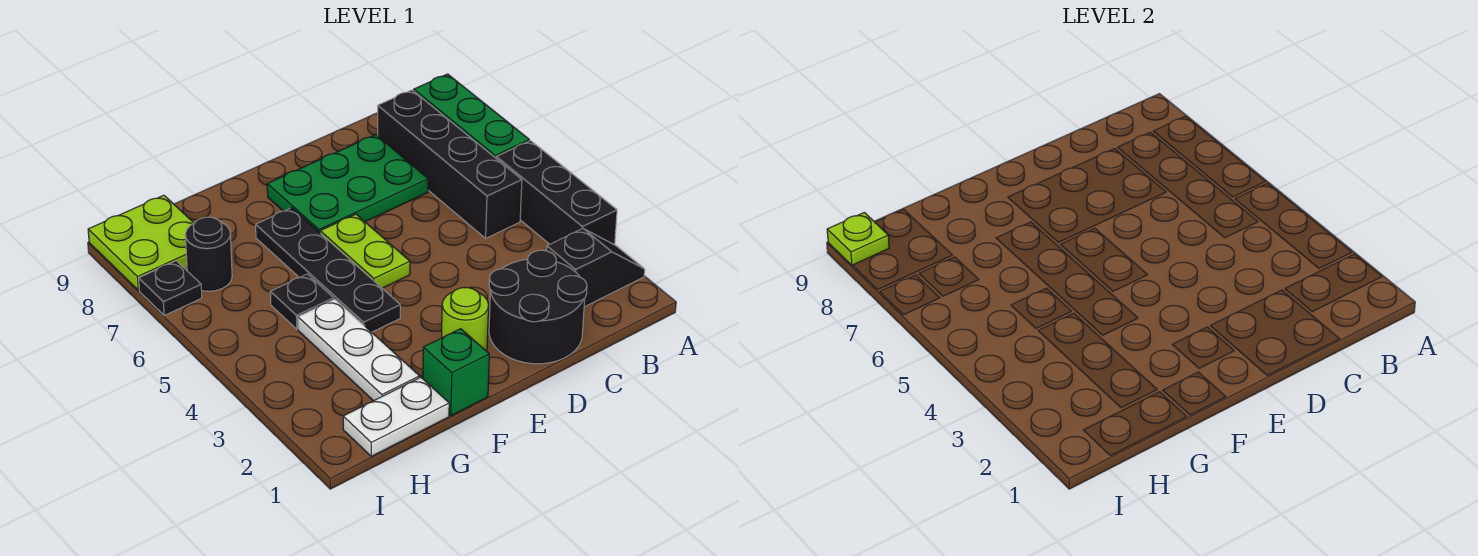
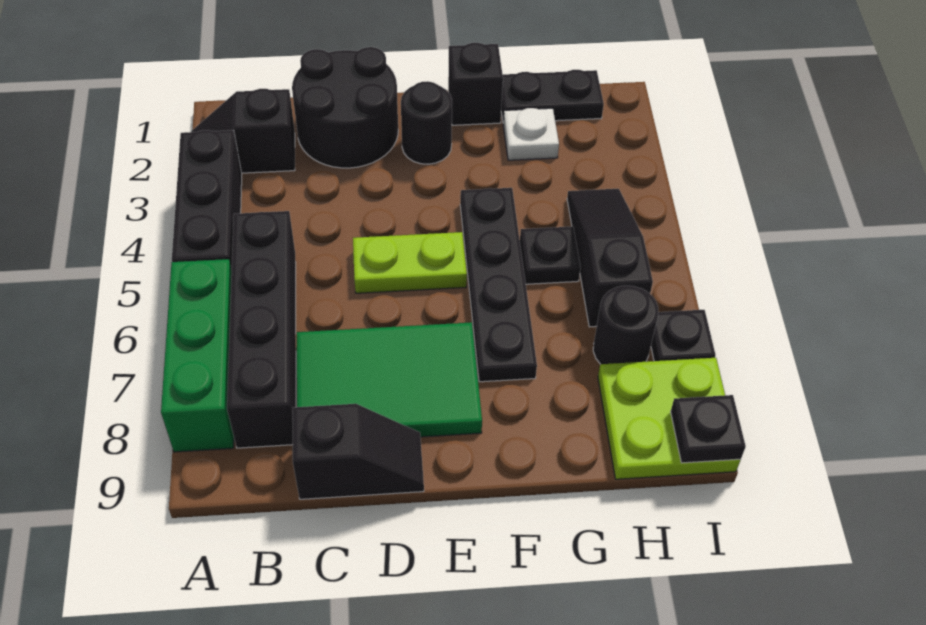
green plate C7:E8 level 1 -> green tile C7:E8 level 1
none -> black slope C9:D9 level 1 top C
lime round brick E2 level 1 -> black round brick E2 level 1
lime plate E5:E6 level 1 -> lime plate D5:E5 level 1
green brick F1 level 1 -> black brick F1 level 1
white plate G1:H1 level 1 -> black plate G1:H1 level 1
white plate G2:G4 level 1 -> white plate G2 level 1
none -> black slope H4:H6 level 1 top 6
lime plate I9 level 2 -> black plate I9 level 2

